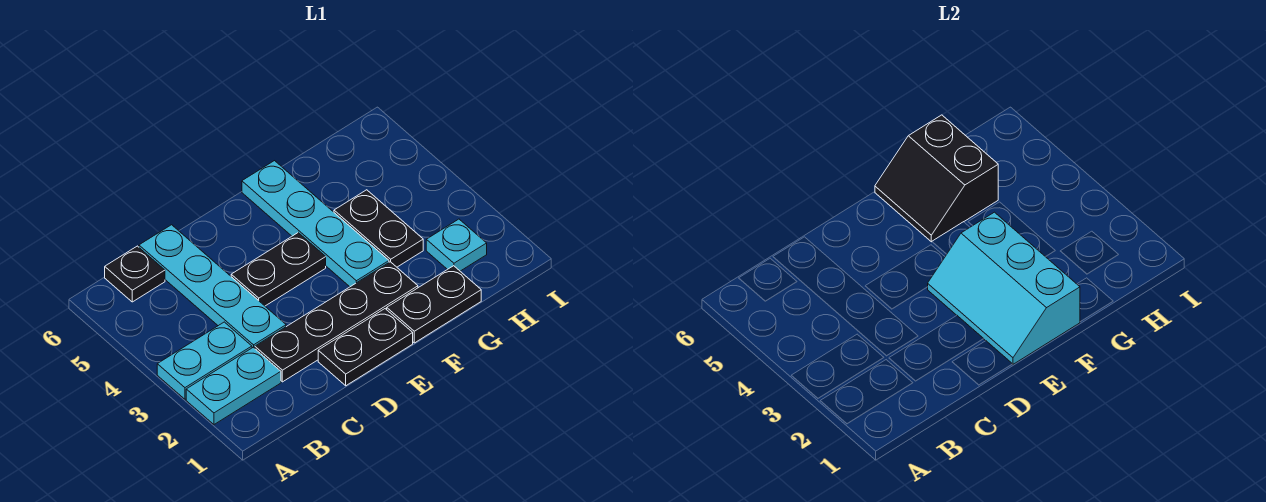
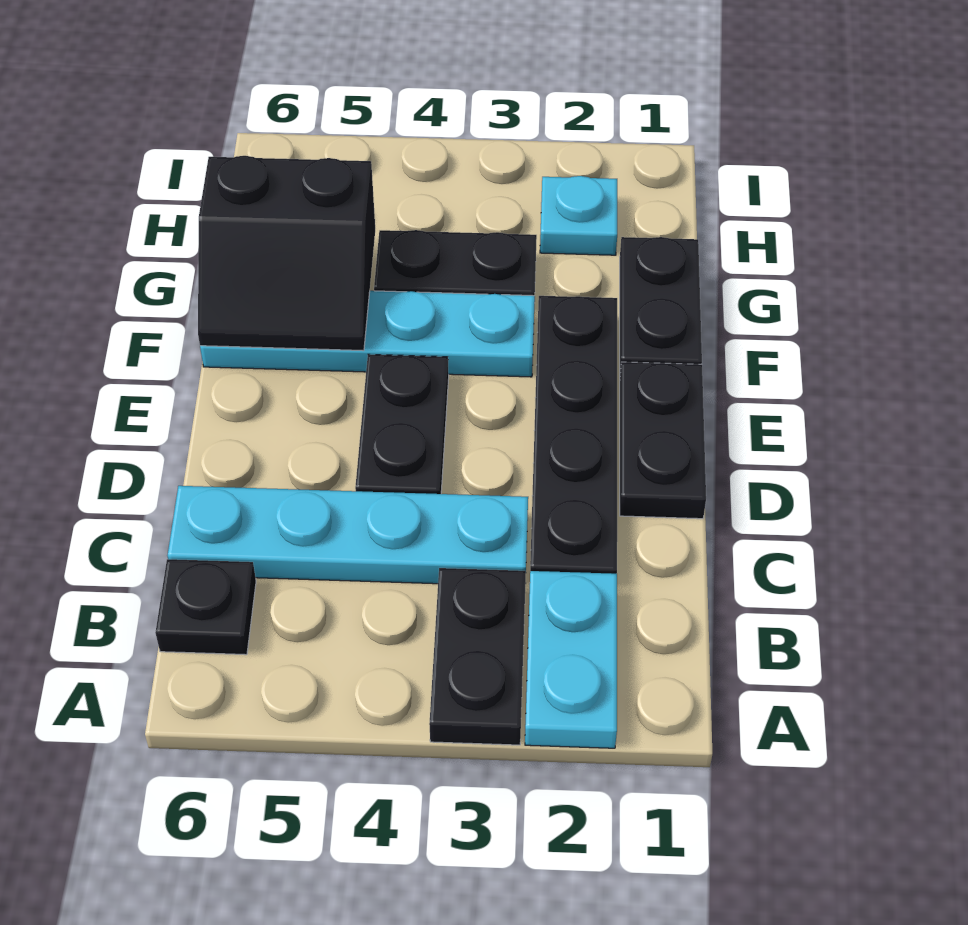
cyan plate A3:B3 level 1 -> black plate A3:B3 level 1
cyan slope E1:F3 level 2 top F -> none

